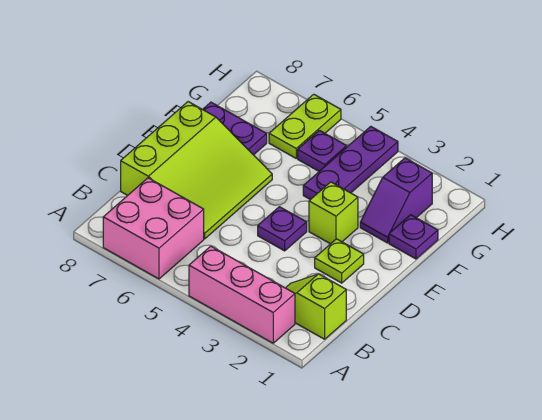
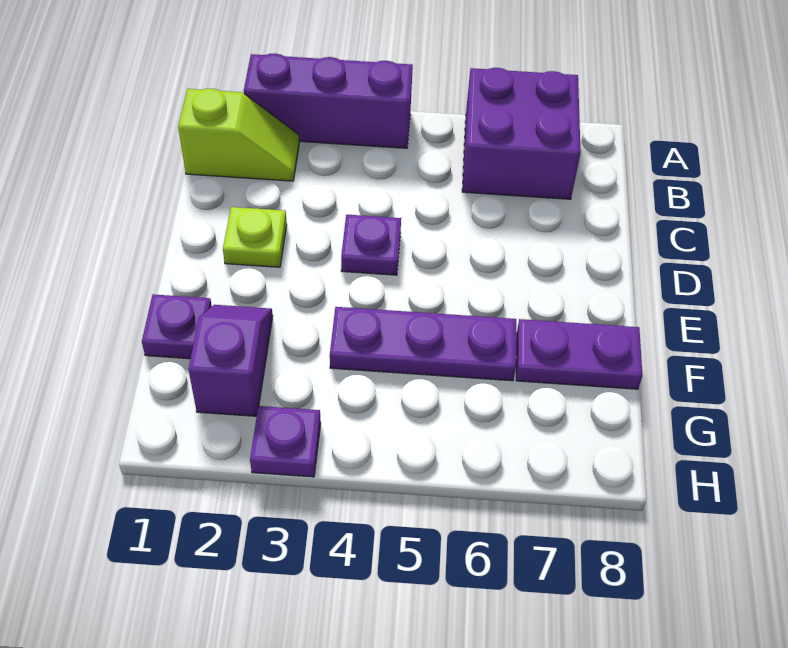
pink brick A2:A4 level 1 -> purple brick A2:A4 level 1
pink brick A6:B7 level 1 -> purple brick A6:B7 level 1
lime slope C6:E8 level 1 top 8 -> none
lime brick E3 level 1 -> none
purple plate F4:H4 level 1 -> purple plate F4:F6 level 1
purple plate G5 level 1 -> purple plate H3 level 1
lime plate G6:H6 level 1 -> none

